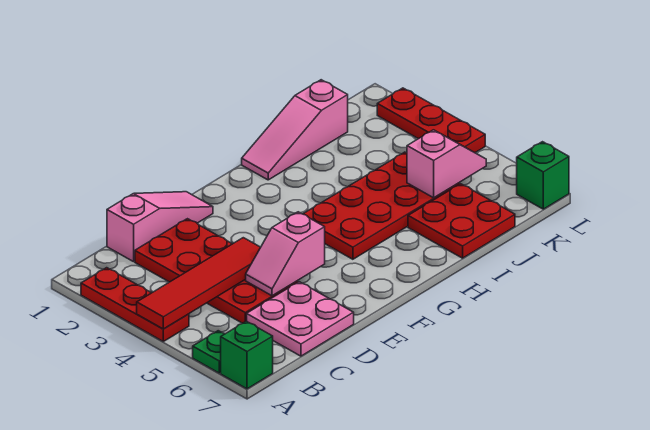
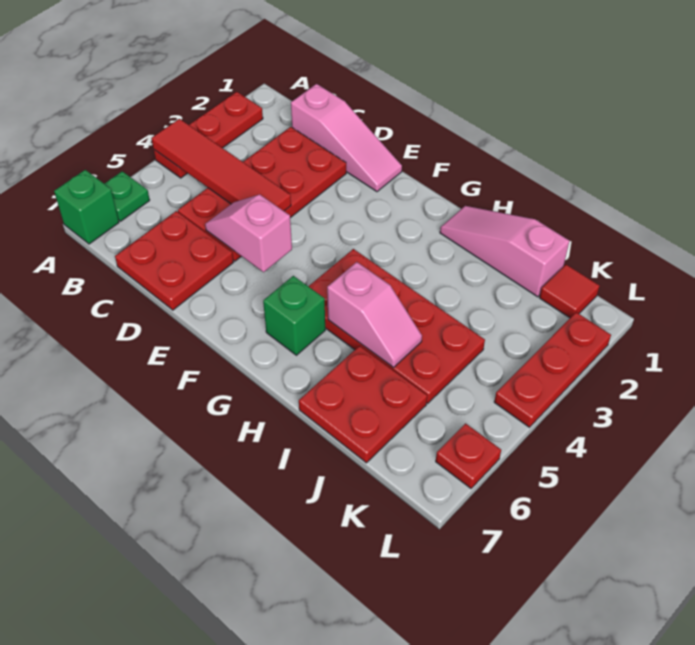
pink plate C6:D7 level 1 -> red plate C6:D7 level 1
pink slope J5:K5 level 2 top J -> pink slope H5:I5 level 2 top H
none -> red tile K1 level 1
none -> red plate L6 level 1
green brick L7 level 1 -> green brick G6 level 1

